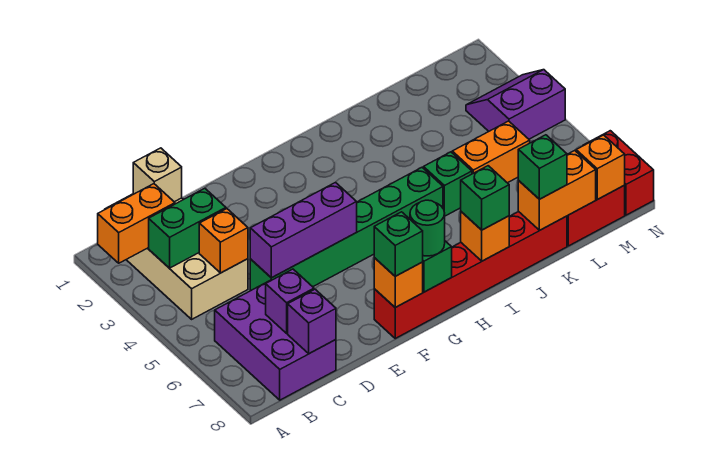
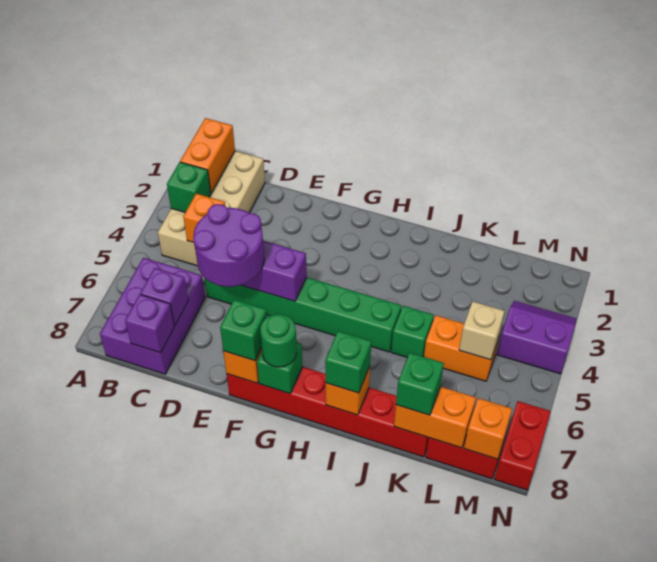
orange brick A2:B2 level 2 -> orange brick B1:B2 level 2
green brick B3:C3 level 2 -> green brick B3 level 2
tan brick C1 level 2 -> tan brick L5 level 2
none -> purple round brick D5:E6 level 3

